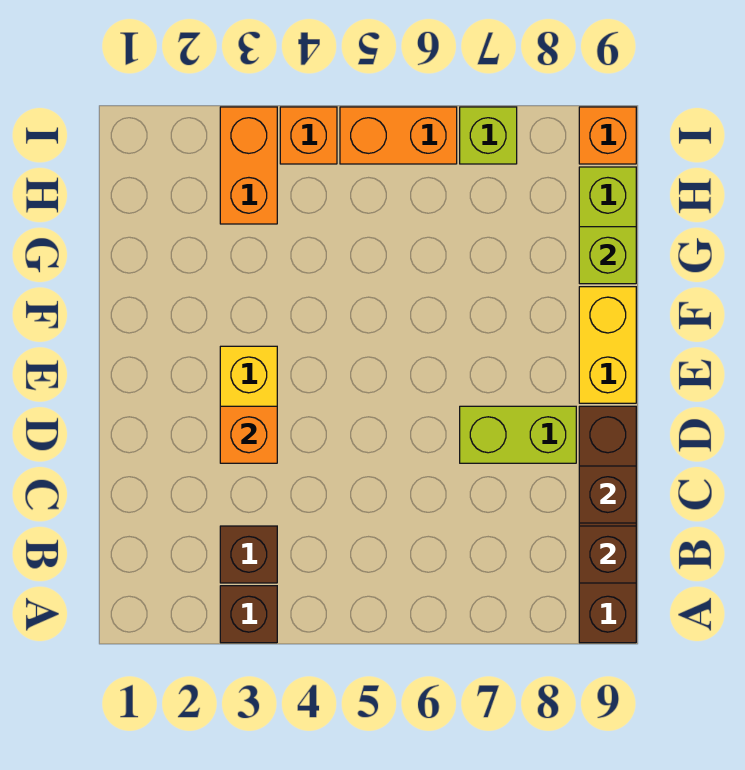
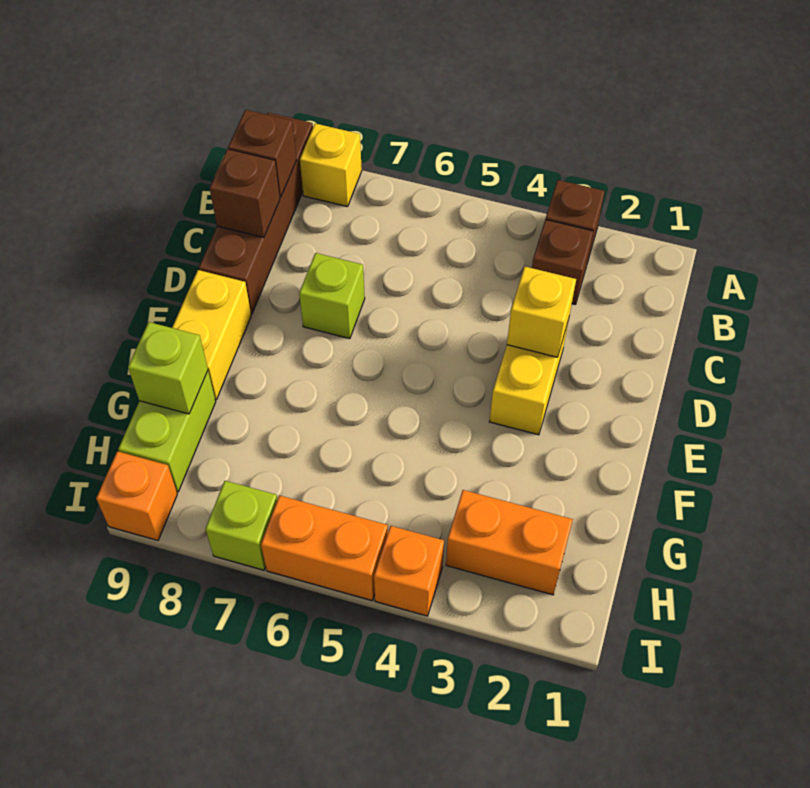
none -> yellow brick A8 level 1
orange brick D3 level 2 -> yellow brick D3 level 2
lime brick D7:D8 level 1 -> lime brick D7 level 1
orange brick H3:I3 level 1 -> orange brick H2:H3 level 1

